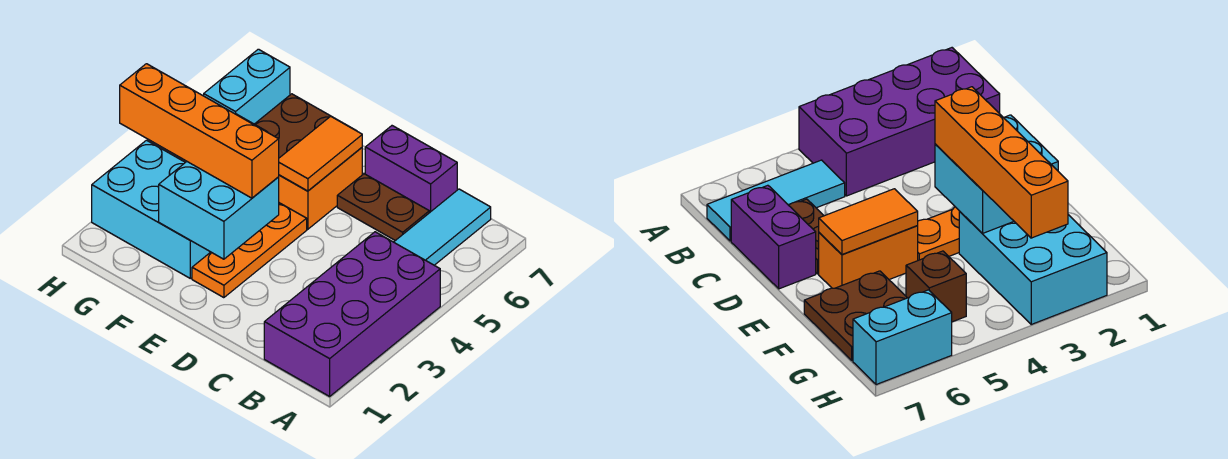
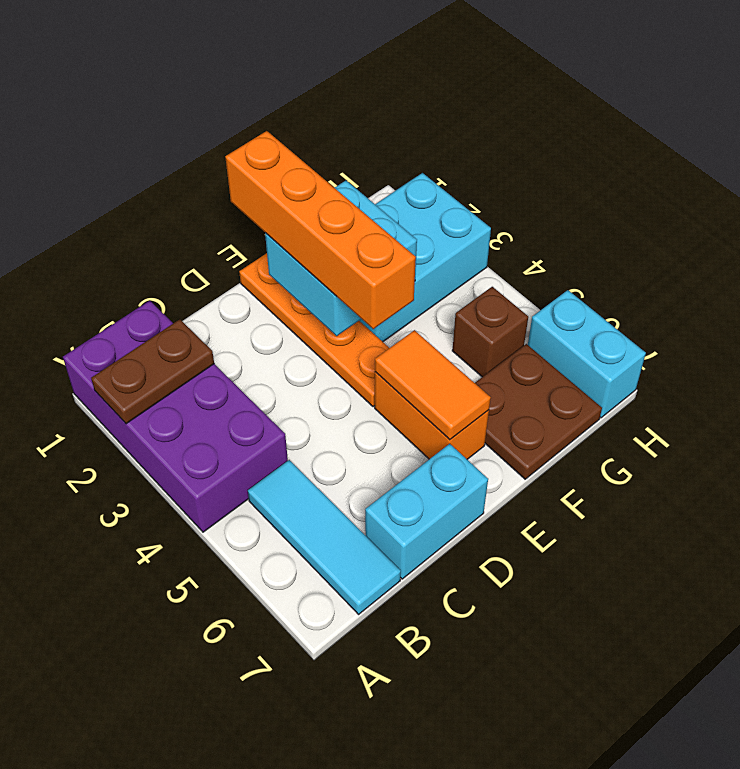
brown plate C6:D6 level 1 -> brown plate A2:B2 level 2
purple brick C7:D7 level 1 -> cyan brick C7:D7 level 1
orange plate E2:E4 level 1 -> orange plate E1:E4 level 1
orange brick E3:H3 level 3 -> orange brick E1:E4 level 3

